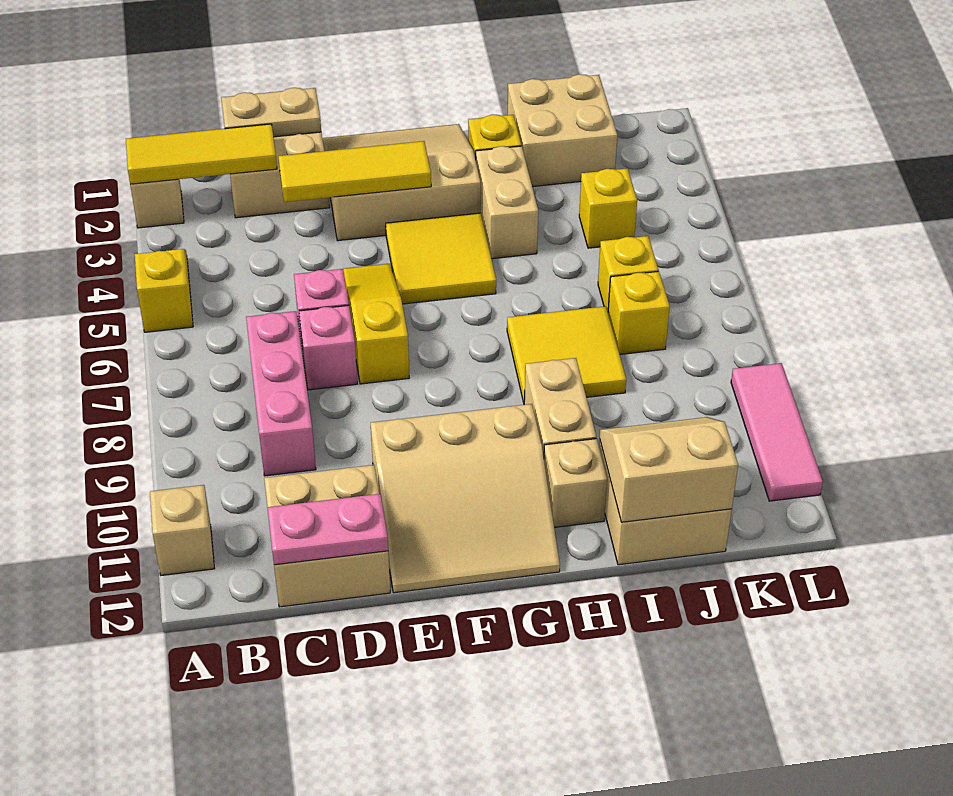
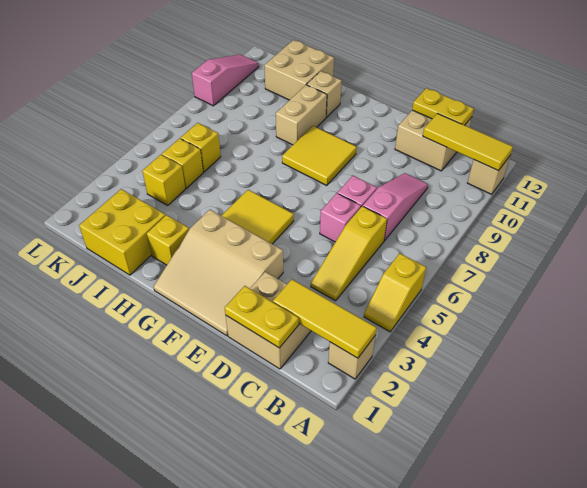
tan plate C1:D1 level 2 -> yellow plate C1:D1 level 2
pink brick C7:C9 level 1 -> pink slope C7:C9 level 1 top 7
pink plate C12:D12 level 2 -> yellow plate C12:D12 level 2
yellow tile D3:F3 level 2 -> yellow tile A11:C11 level 2
yellow slope E5:E7 level 1 top 7 -> yellow slope C4:C6 level 1 top 6
tan slope E10:G12 level 1 top 10 -> none
tan brick H3:H4 level 1 -> none
yellow tile H7:I8 level 1 -> yellow tile F8:G9 level 1
tan brick I1:J2 level 1 -> yellow brick I1:J2 level 1
tan slope I11:J12 level 2 top 12 -> none
yellow brick J7 level 1 -> yellow brick J5 level 1
pink tile L9:L11 level 1 -> pink slope L9:L11 level 1 top 9

